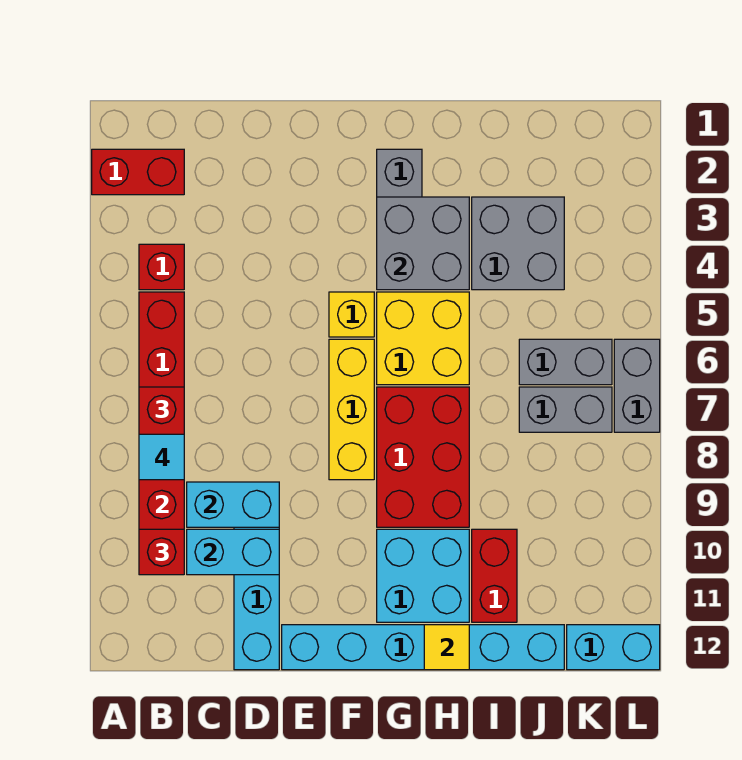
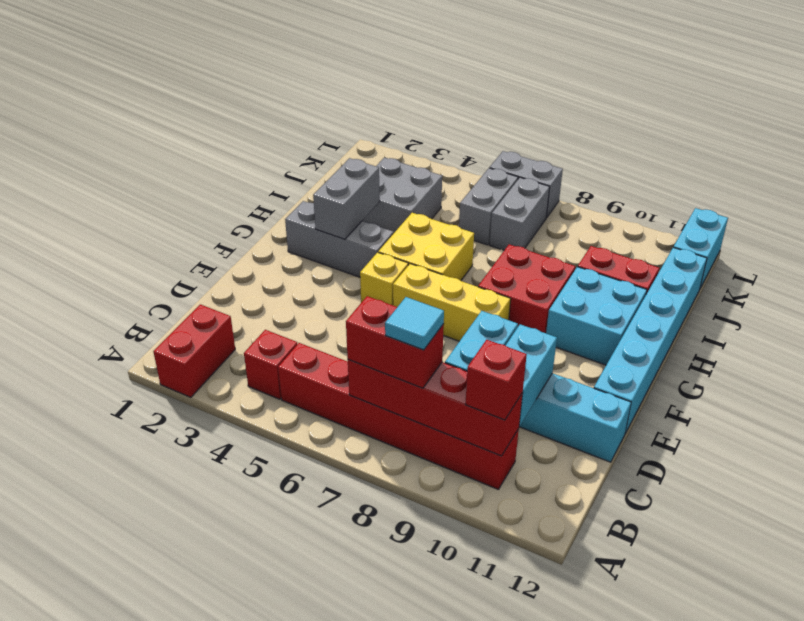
grey brick G3:H4 level 2 -> grey brick G3:H3 level 2
red brick G7:H9 level 1 -> red brick G8:H9 level 1
yellow tile H12 level 2 -> none

